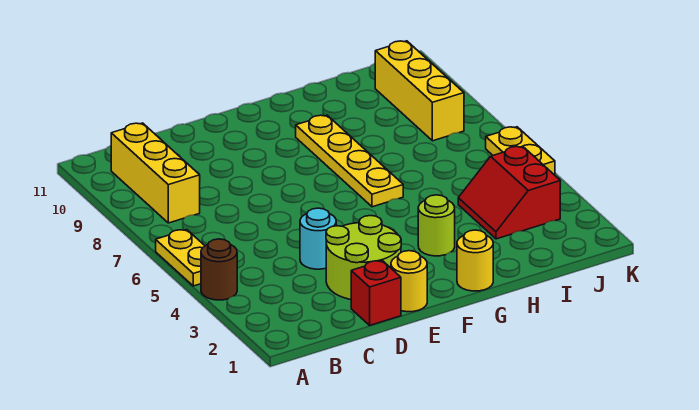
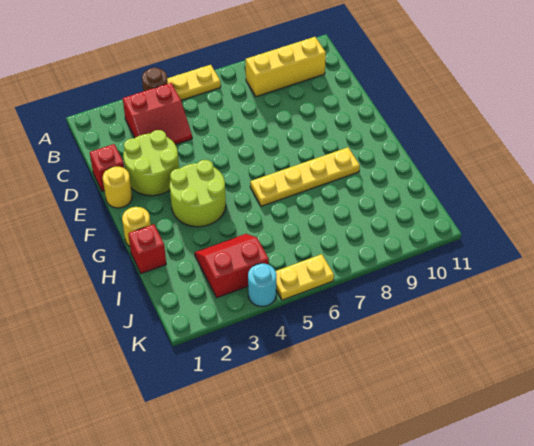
none -> red slope B3:C4 level 1 top B
cyan round brick D4 level 1 -> cyan round brick K4 level 1
lime round brick G3 level 1 -> lime round brick F3:G4 level 1
none -> red brick H1 level 1
yellow brick J8:J10 level 1 -> none

